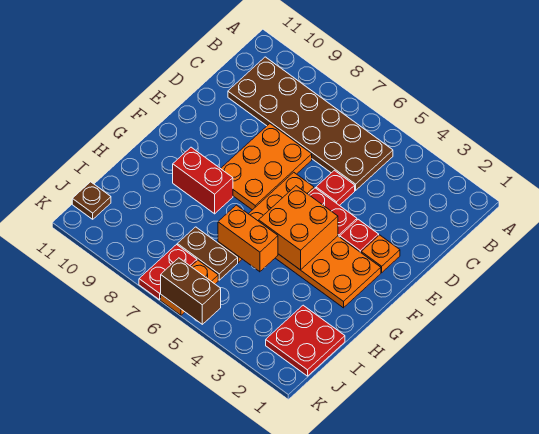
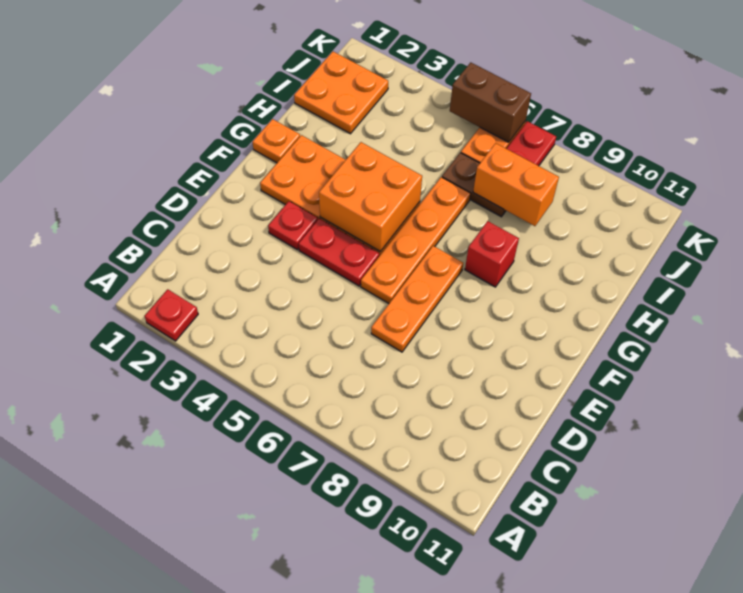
brown plate B5:C10 level 1 -> none
red plate D5 level 1 -> red plate A2 level 1
orange plate D7:F8 level 1 -> orange plate D7:F7 level 1
orange plate E2 level 1 -> orange plate G1 level 1
red brick G8:G9 level 1 -> red brick G8 level 1
orange brick H5:H6 level 2 -> orange brick I7:I8 level 2
red plate I1:J2 level 1 -> orange plate I1:J2 level 1
brown plate J11 level 1 -> none

